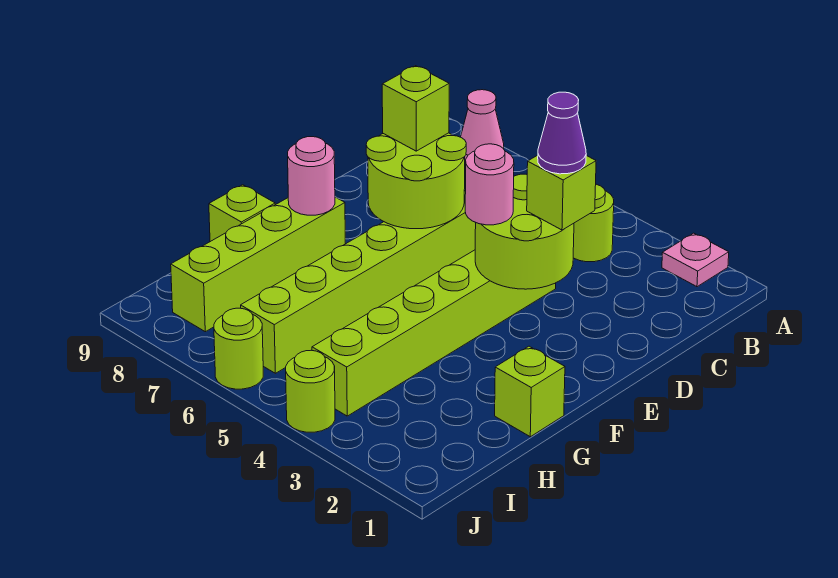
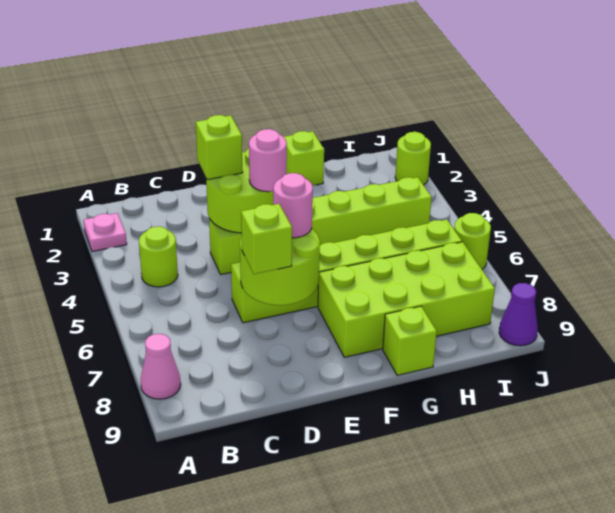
purple cone D3 level 4 -> purple cone J9 level 1
lime brick F8:I8 level 1 -> lime brick F7:I8 level 1
pink round brick F8 level 2 -> pink round brick E6 level 3
lime round brick J4 level 1 -> lime round brick J2 level 1

